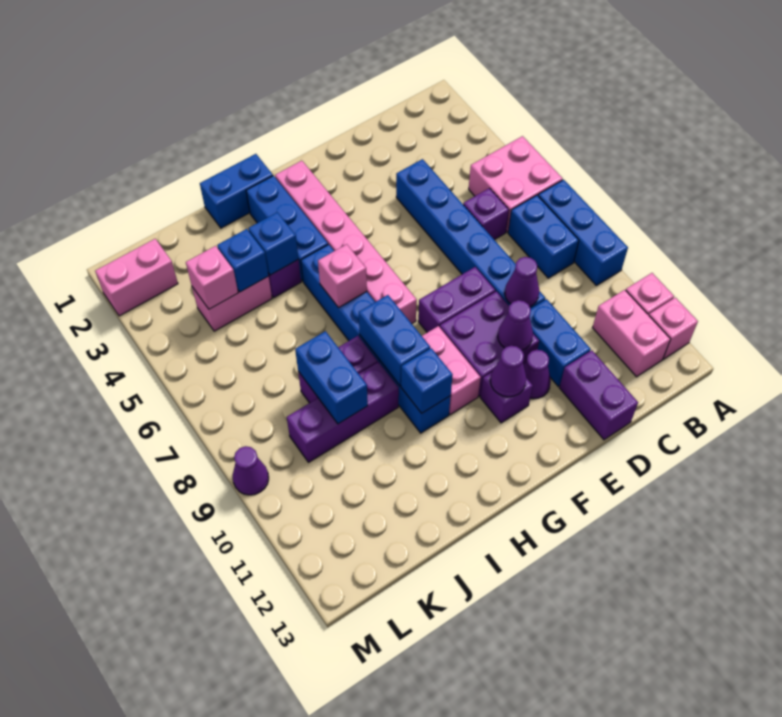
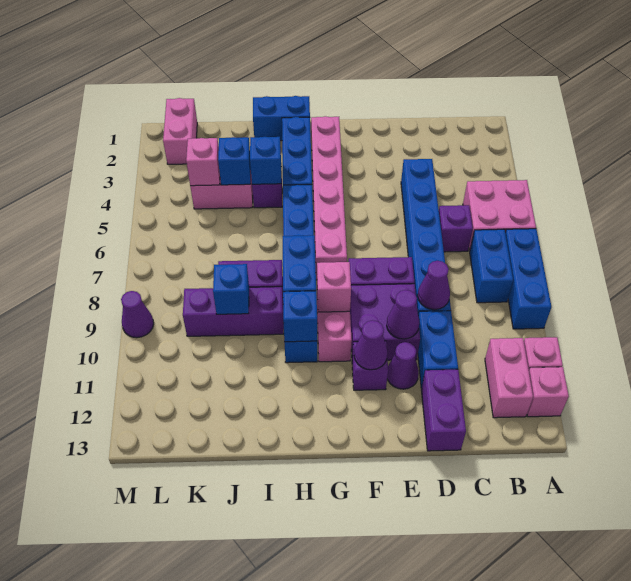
pink brick H6 level 2 -> pink brick G9 level 2
blue brick J8:J9 level 2 -> blue brick J9 level 2
pink brick L2:M2 level 1 -> pink brick L1:L2 level 1

